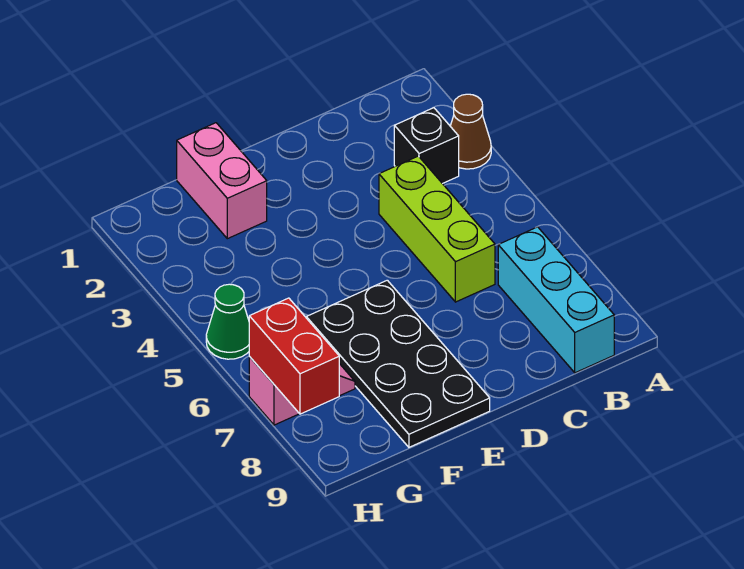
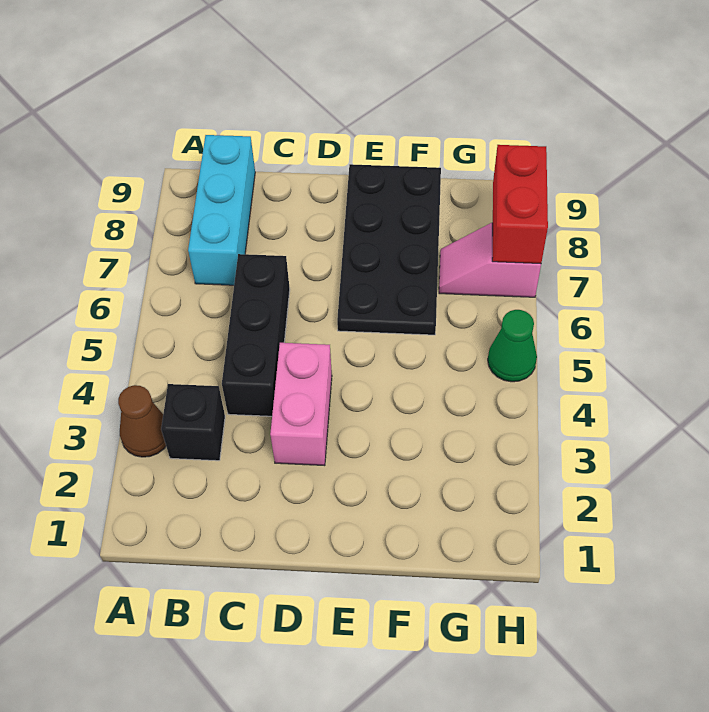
lime brick C4:C6 level 1 -> black brick C4:C6 level 1
pink brick F1:F2 level 1 -> pink brick D3:D4 level 1

